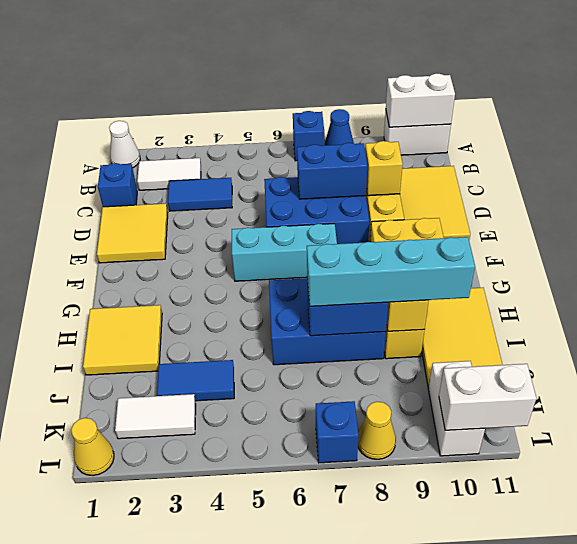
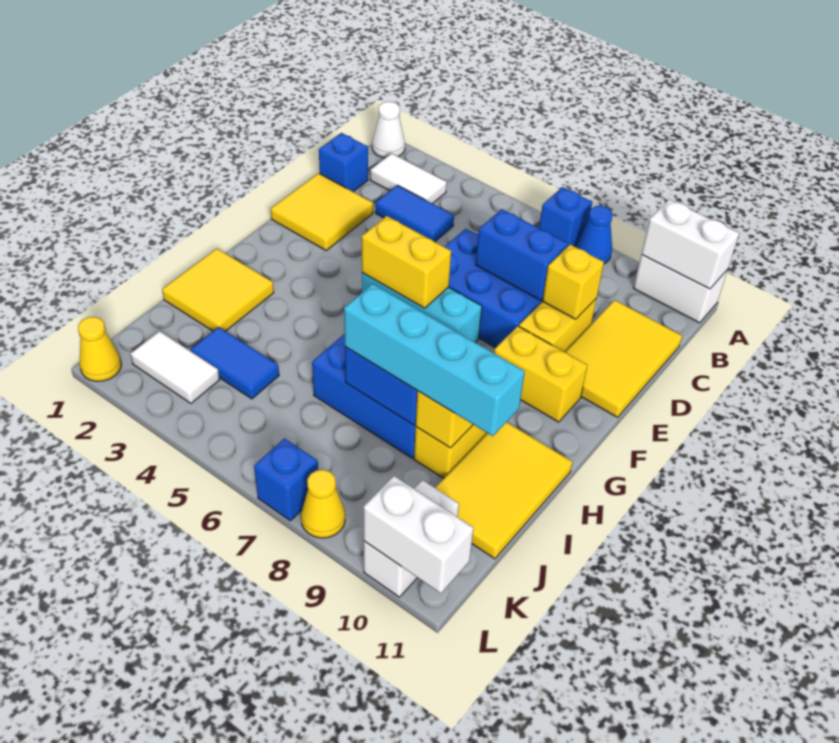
none -> yellow brick F5:F6 level 2

